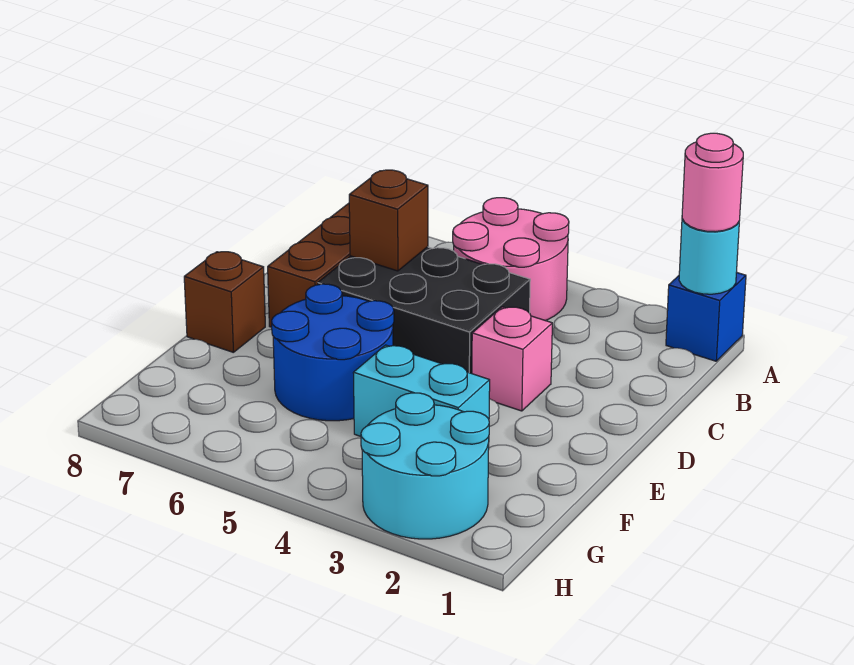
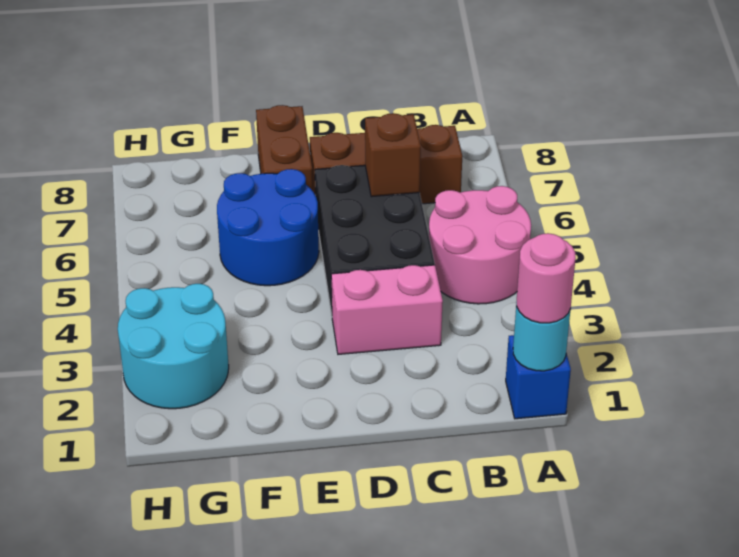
pink brick D3 level 1 -> pink brick C3:D3 level 1
brown brick E8 level 1 -> brown brick E7:E8 level 1
cyan brick F3:F4 level 1 -> none

